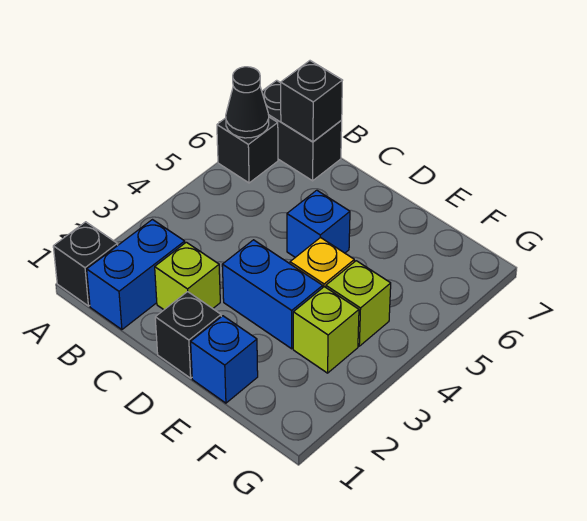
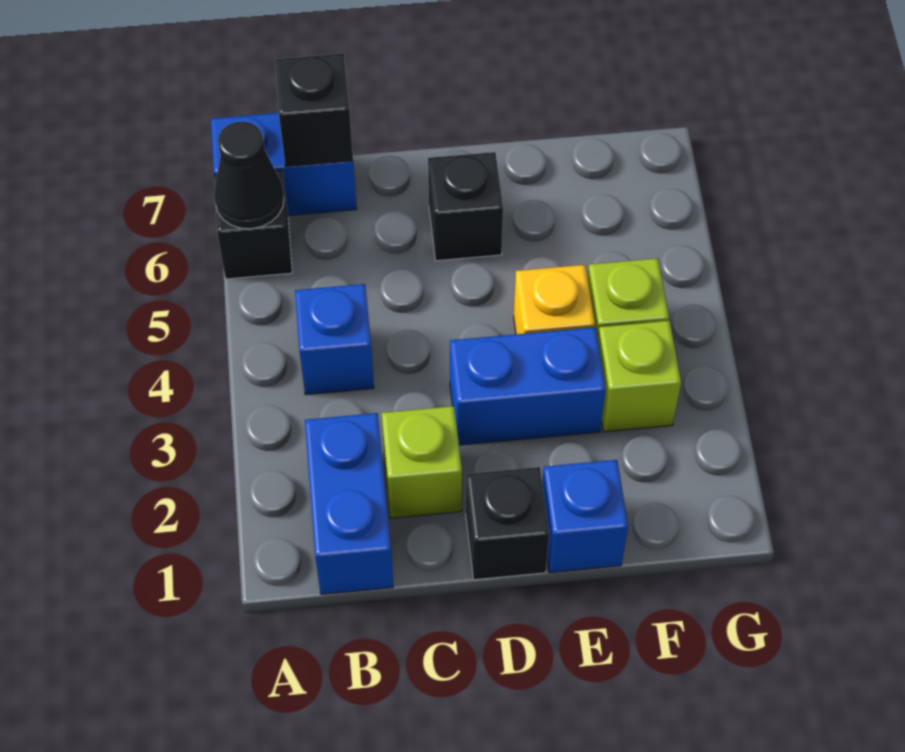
black brick A1 level 1 -> black brick D6 level 1
black brick A7:B7 level 1 -> blue brick A7:B7 level 1
blue brick D5 level 1 -> blue brick B4 level 1

